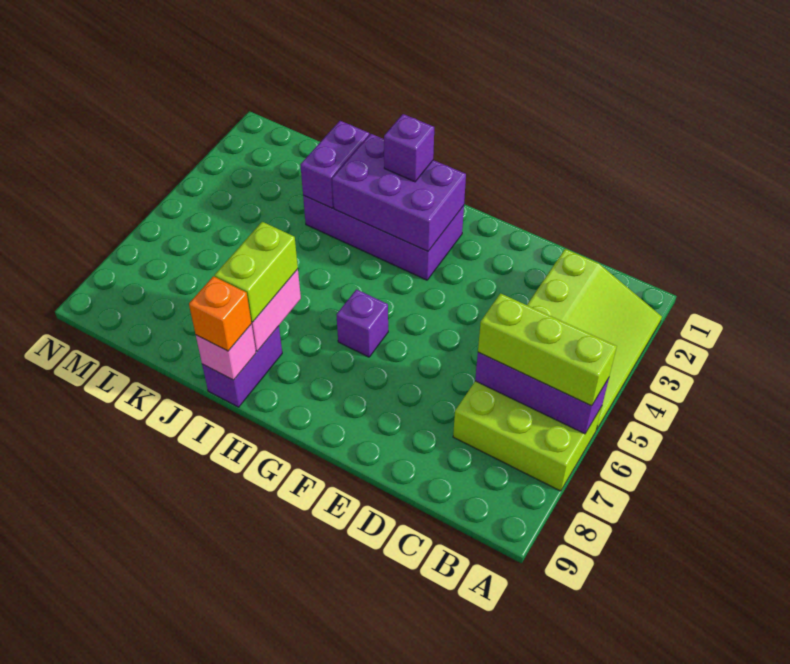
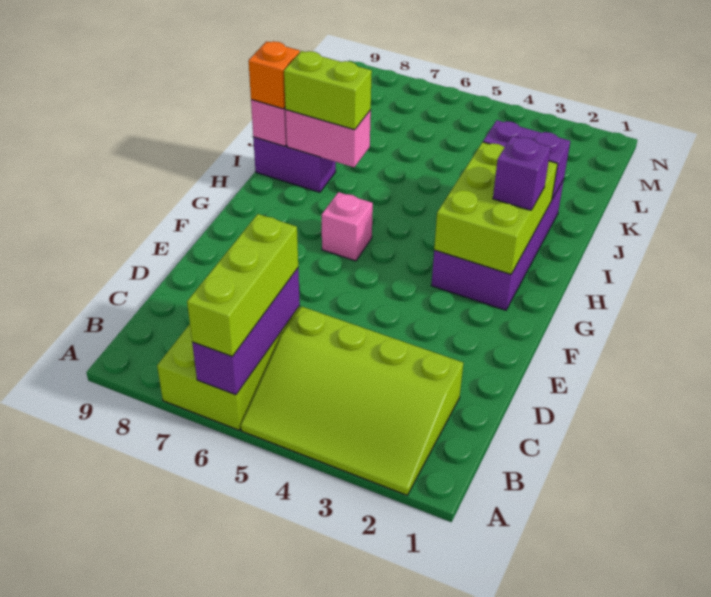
purple brick G2:I3 level 2 -> lime brick G2:I3 level 2
purple brick G6 level 1 -> pink brick G6 level 1

